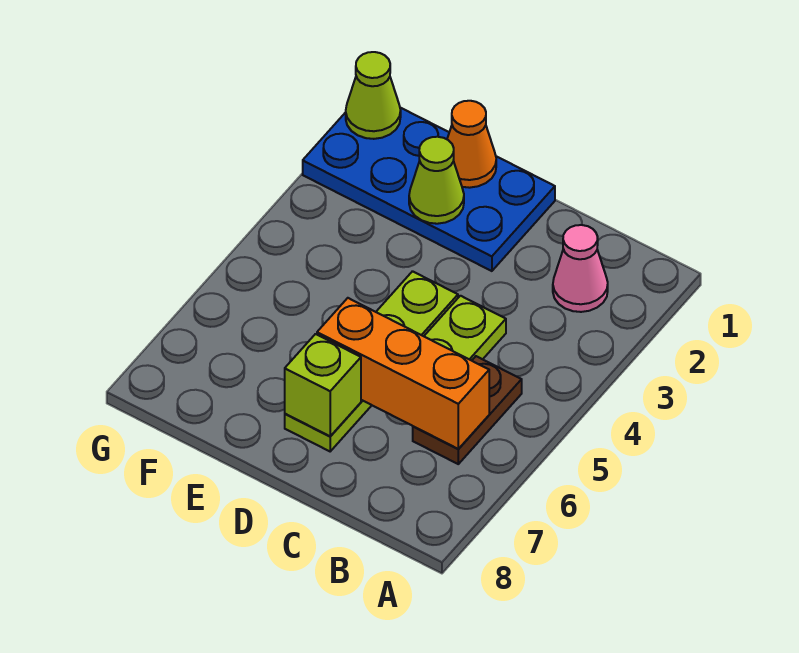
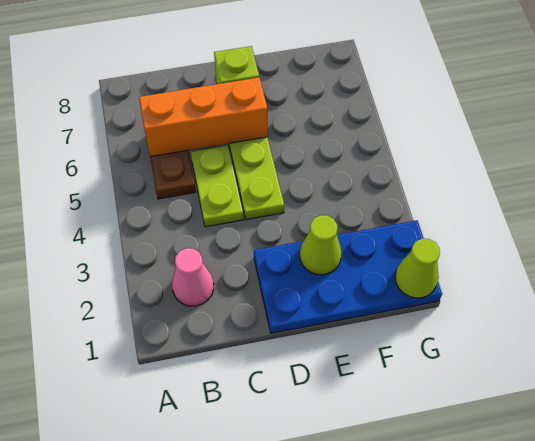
orange cone E1 level 2 -> none

